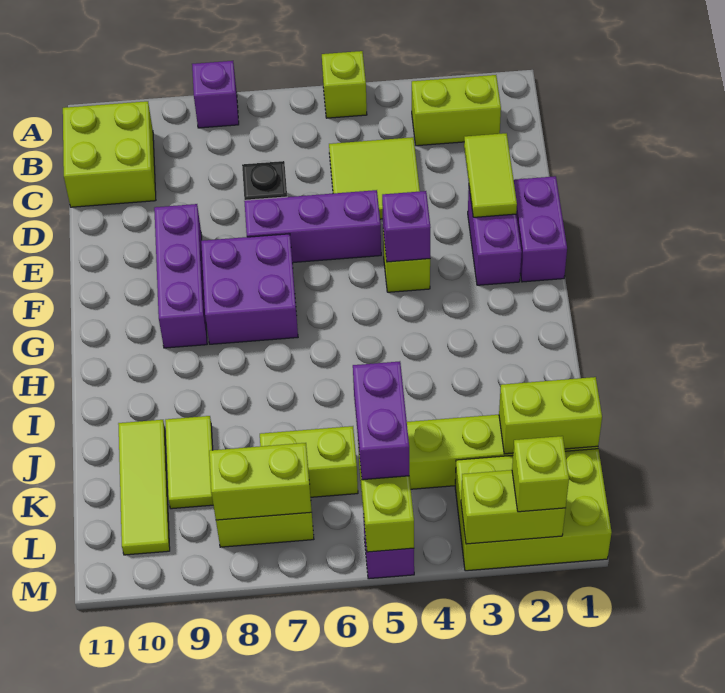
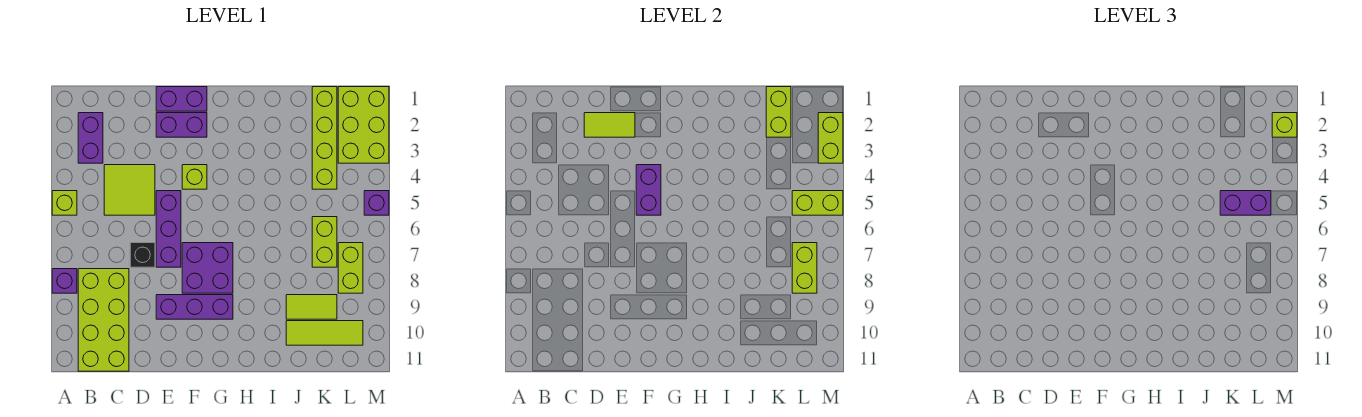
lime brick B2:B3 level 1 -> purple brick B2:B3 level 1
lime brick B10:C11 level 1 -> lime brick B8:C11 level 1
purple brick F4 level 2 -> purple brick F4:F5 level 2

